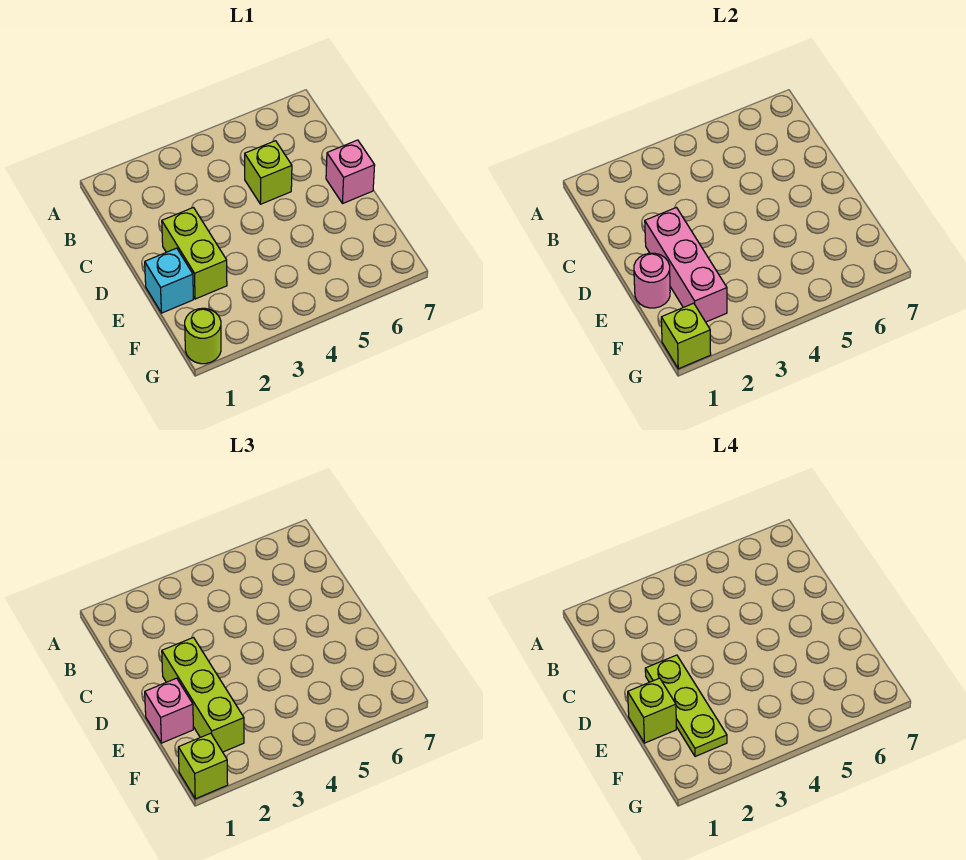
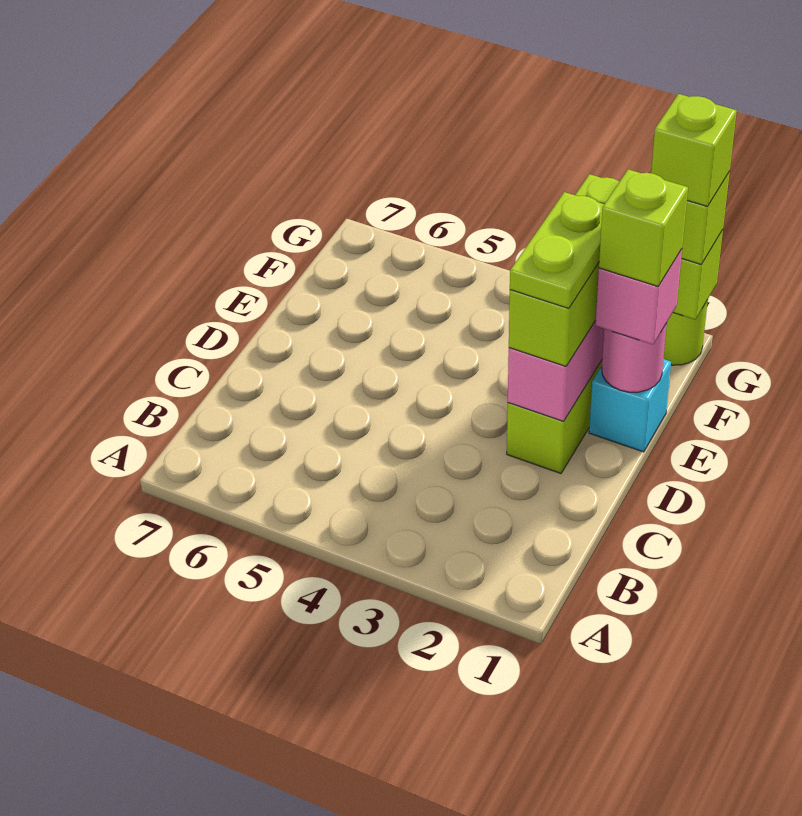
lime brick C5 level 1 -> lime brick G1 level 4
lime plate D2:F2 level 4 -> lime plate D2:E2 level 4
pink brick D7 level 1 -> none

